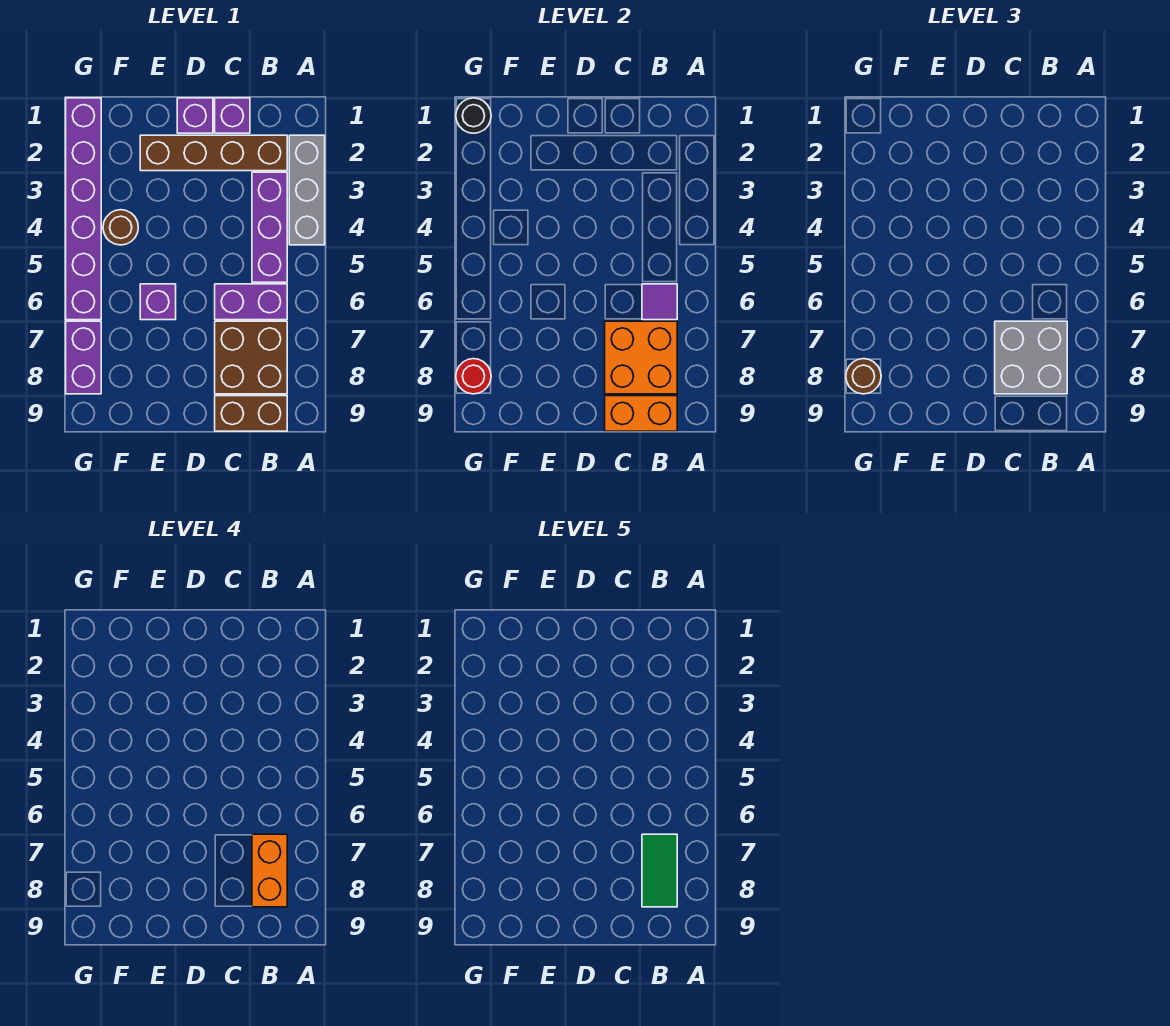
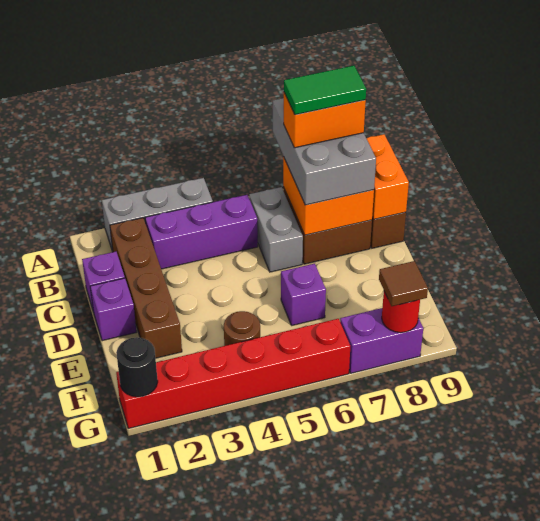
purple brick B6:C6 level 1 -> grey brick B6:C6 level 1
purple tile B6 level 2 -> none
grey brick B7:C8 level 3 -> grey brick A7:C8 level 3
purple brick G1:G6 level 1 -> red brick G1:G6 level 1
brown round brick G8 level 3 -> brown tile G8 level 3

